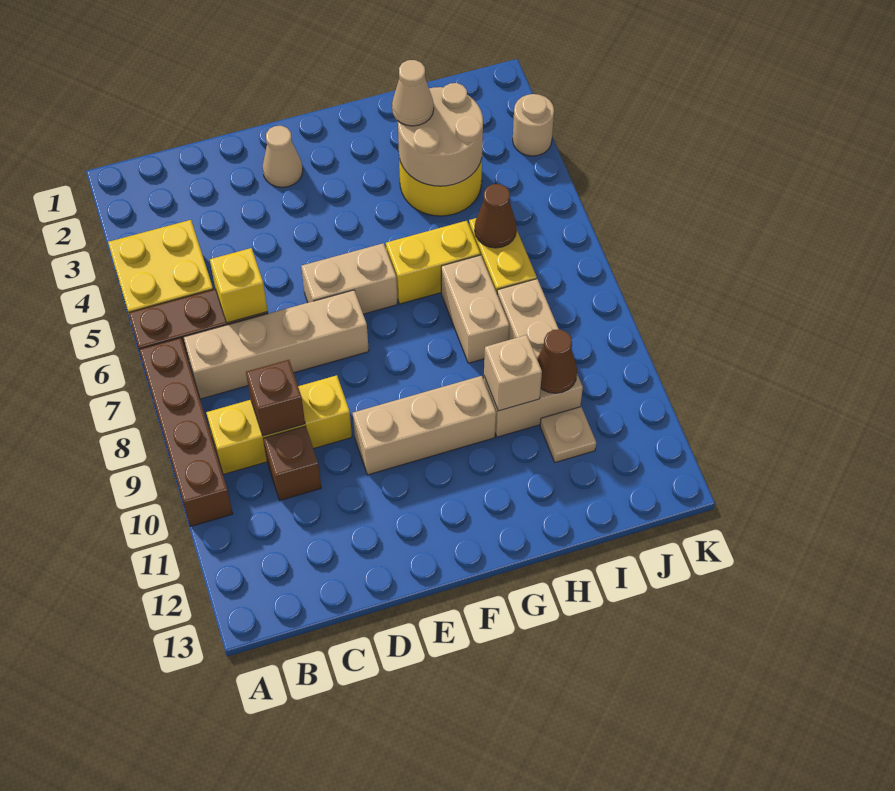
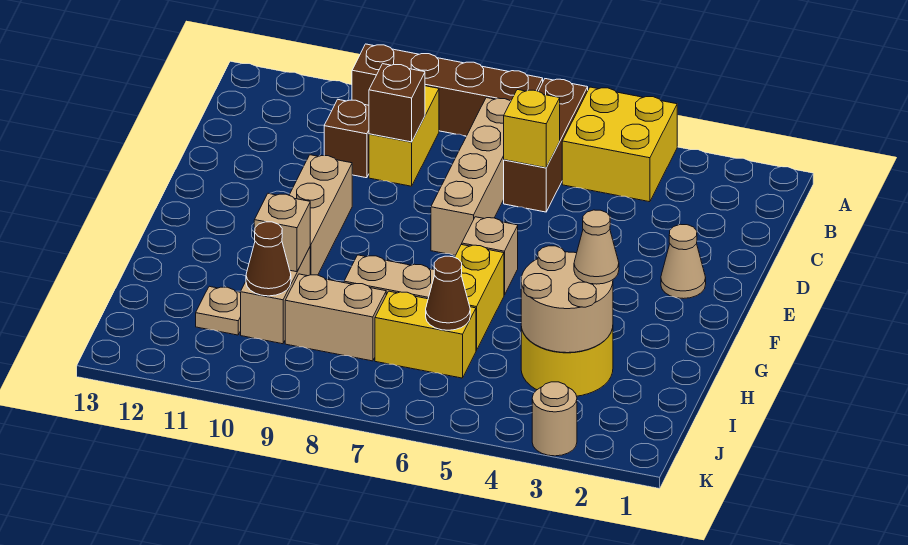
yellow brick B9:D9 level 1 -> yellow brick B9:C9 level 1
tan brick E6:F6 level 1 -> tan brick F6 level 1

